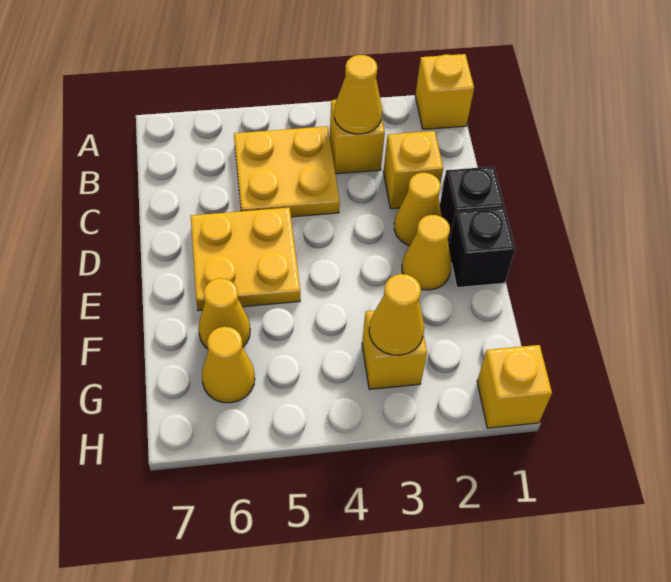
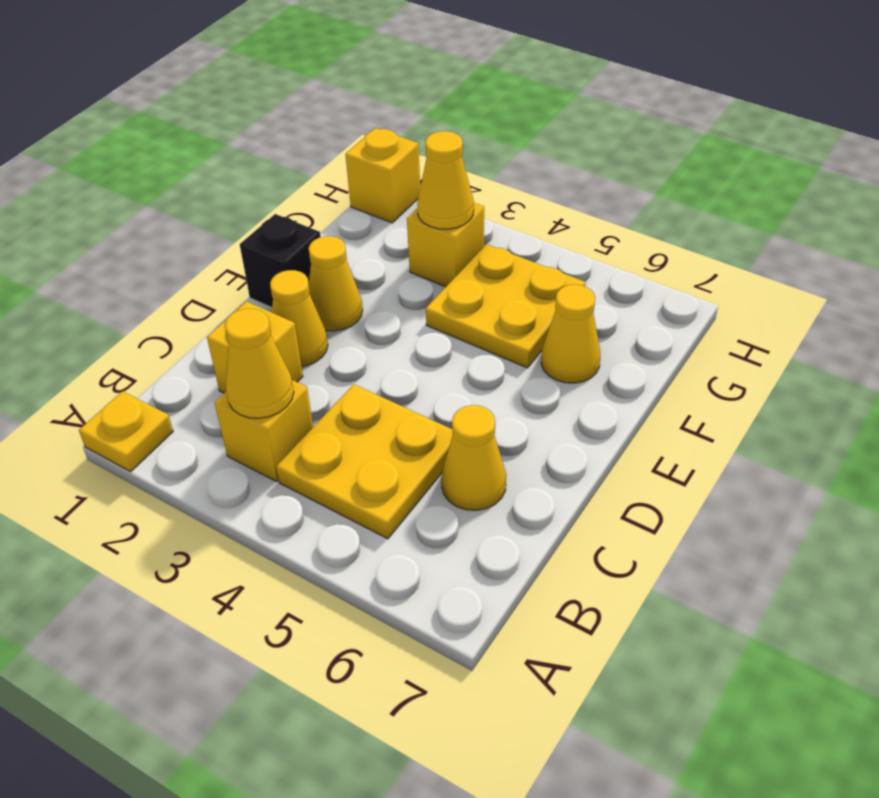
yellow brick A1 level 1 -> yellow plate A1 level 1
black brick D1 level 1 -> none
yellow plate D5:E6 level 1 -> yellow plate F4:G5 level 1
yellow cone G6 level 1 -> yellow cone C6 level 1

